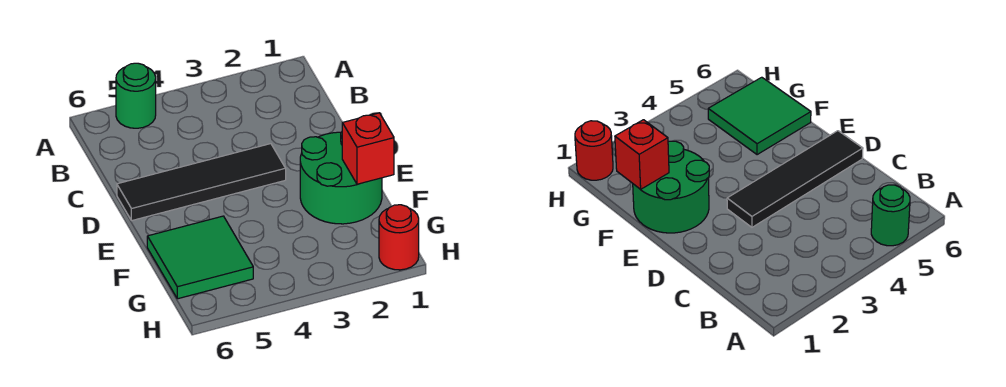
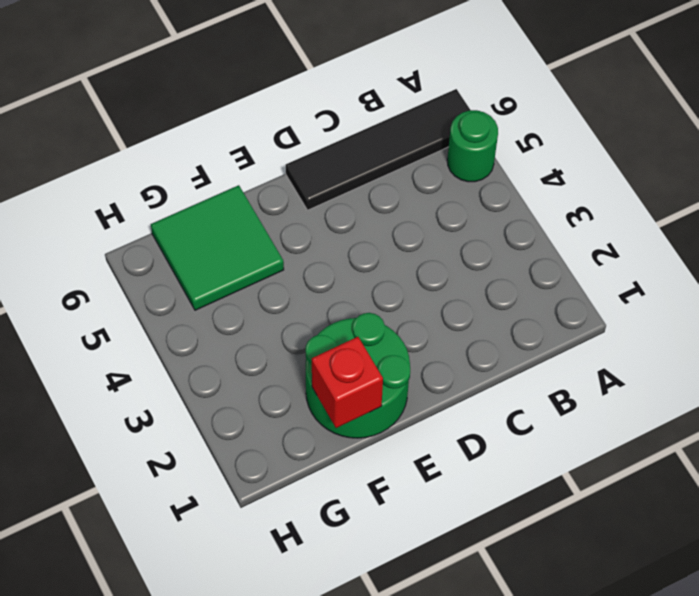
black tile D3:D6 level 1 -> black tile A6:D6 level 1
red round brick H1 level 1 -> none

